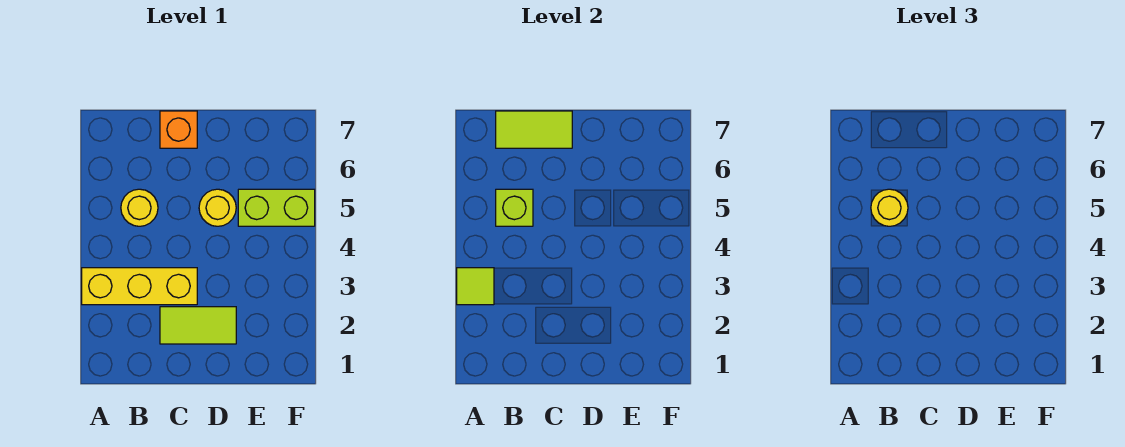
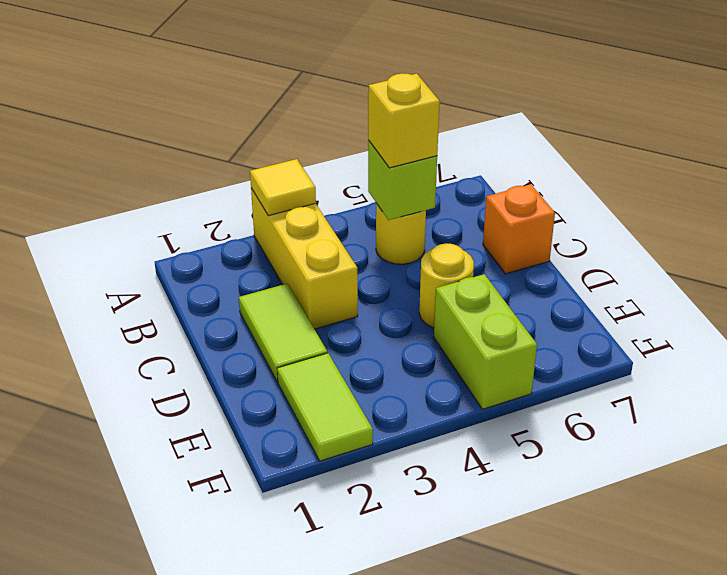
lime tile A3 level 2 -> yellow tile A3 level 2
yellow round brick B5 level 3 -> yellow brick B5 level 3
lime tile B7:C7 level 2 -> lime tile E2:F2 level 1

